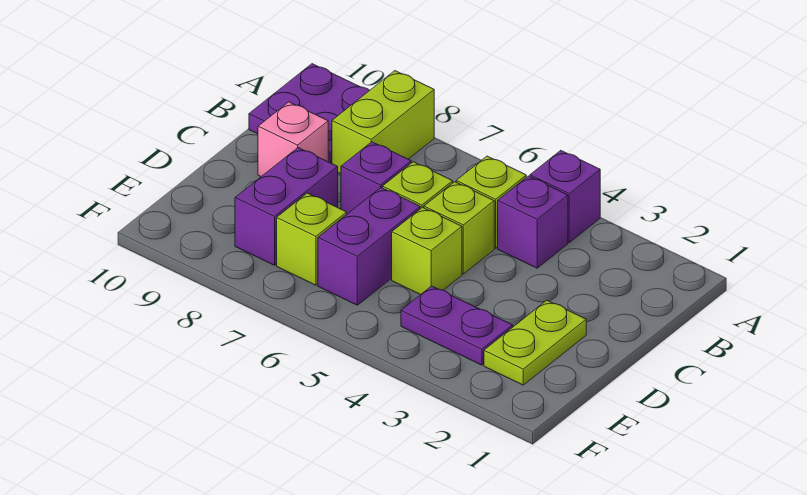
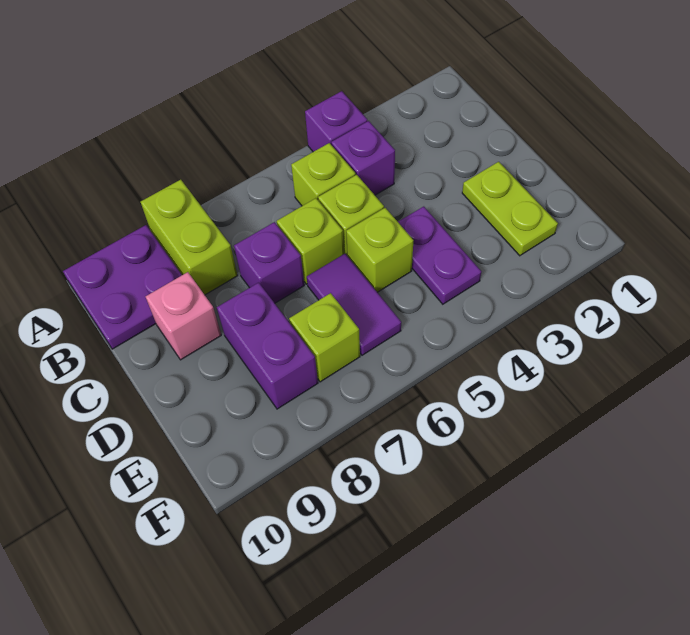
purple brick D6:E6 level 1 -> purple tile D6:E6 level 1
purple plate E3:E4 level 1 -> purple plate D4:E4 level 1

